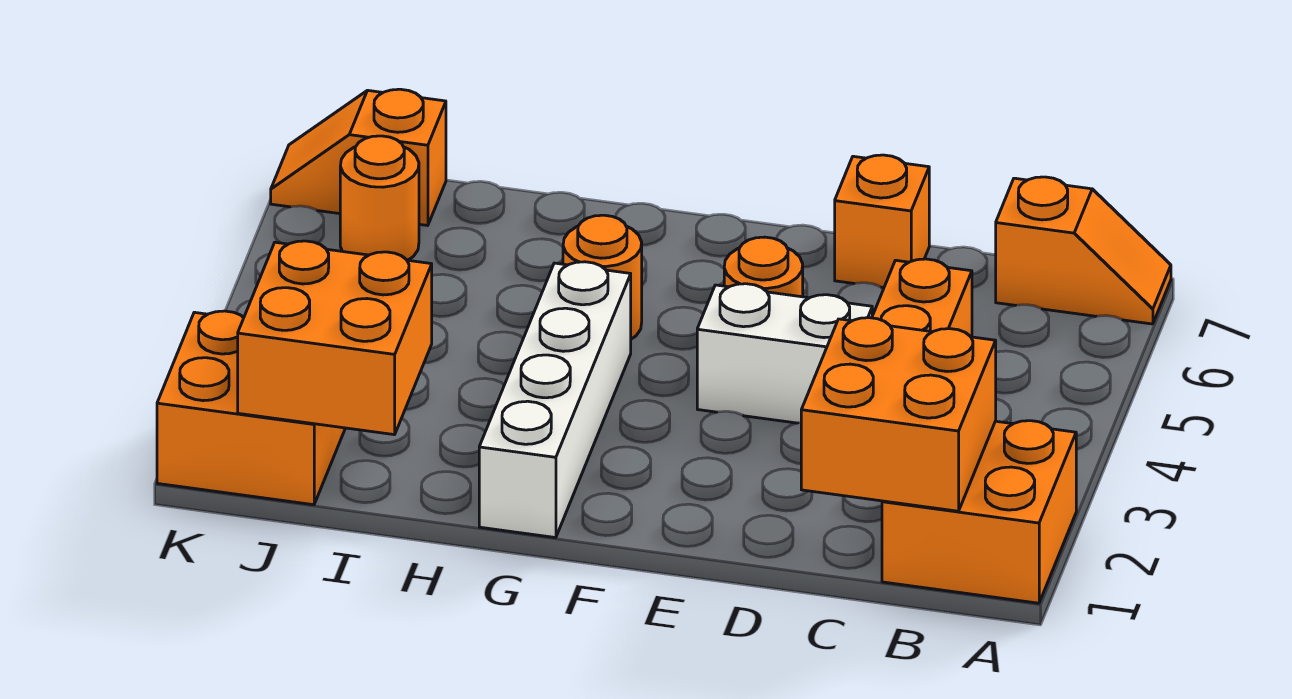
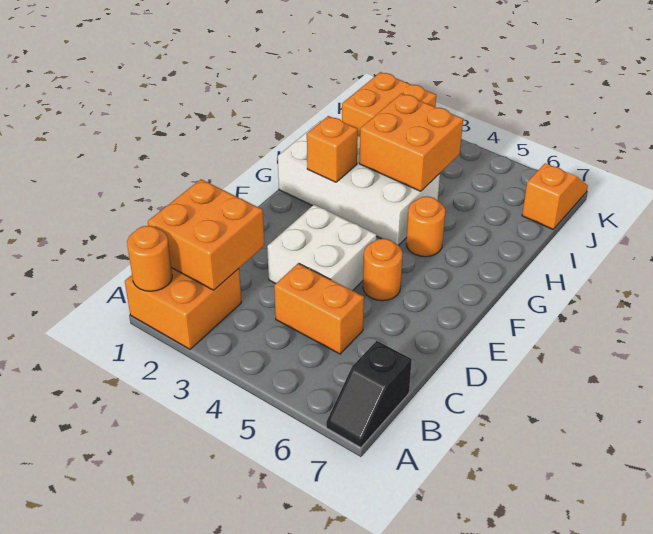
orange slope A7:B7 level 1 top B -> black slope A7:B7 level 1 top B
white brick D4:E4 level 1 -> white brick D3:E4 level 1
orange brick D7 level 1 -> orange brick G2 level 2
white brick G1:G4 level 1 -> white brick G1:H4 level 1
orange brick I1:J2 level 2 -> orange brick H3:I4 level 2
orange round brick J6 level 1 -> orange round brick A1 level 2

